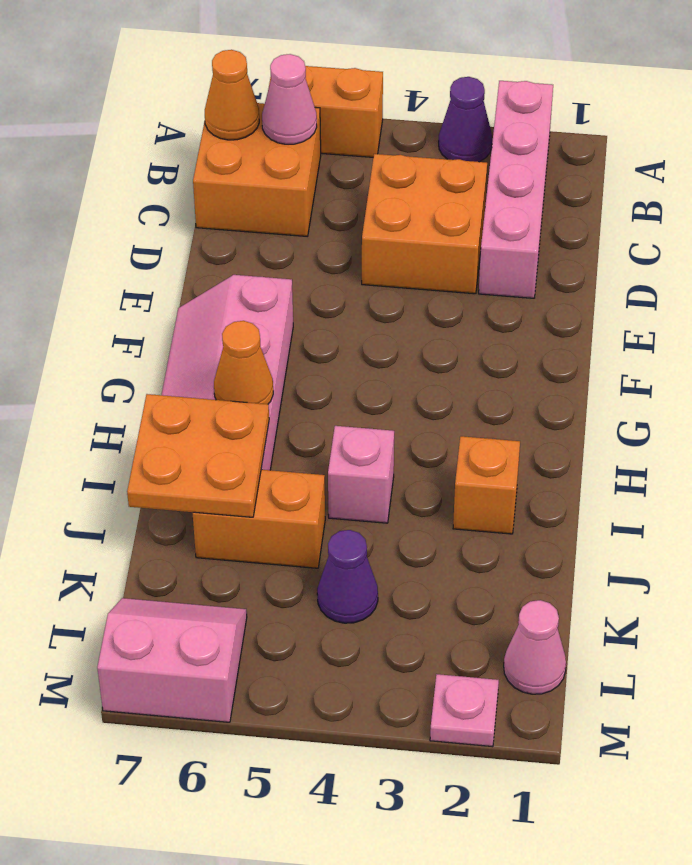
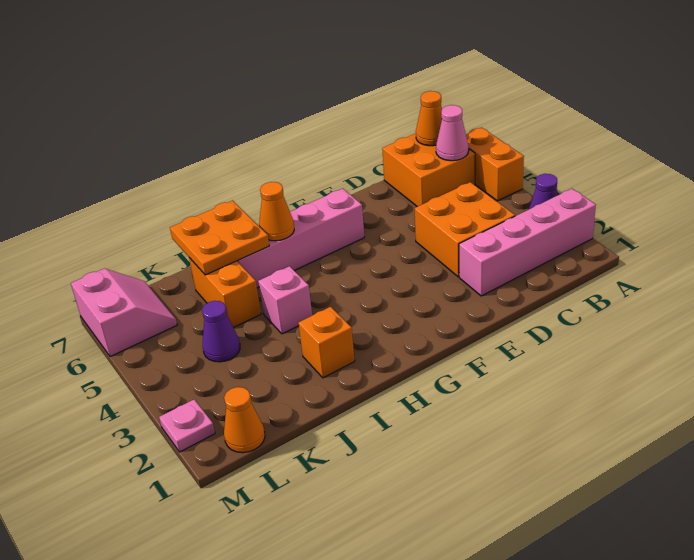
pink cone L1 level 1 -> orange cone L1 level 1

